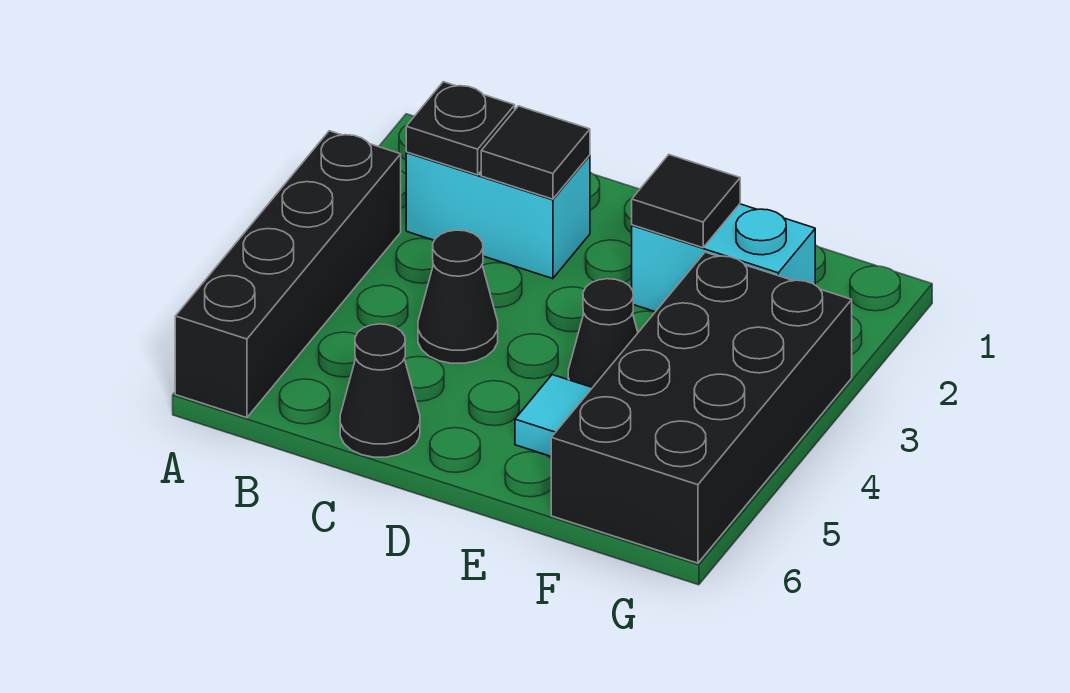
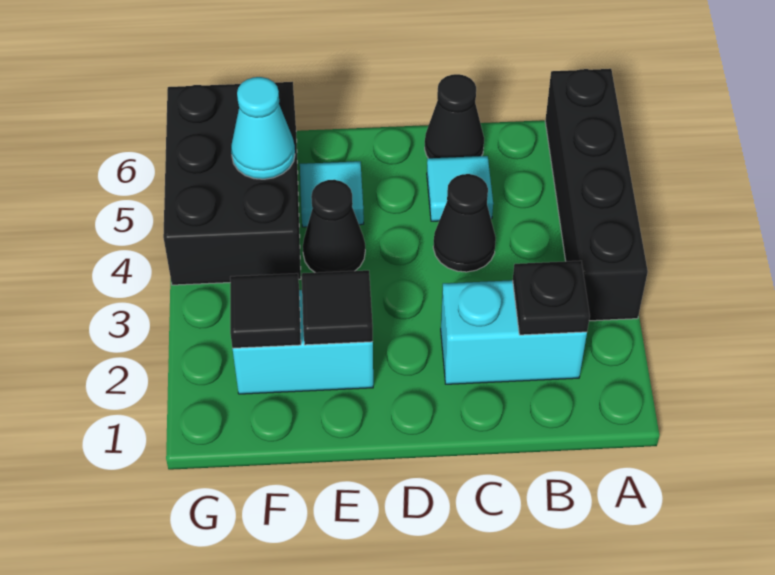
black tile C2 level 2 -> black tile F2 level 2
none -> cyan tile C5 level 1
black brick F3:G6 level 1 -> black brick F4:G6 level 1
none -> cyan cone F5 level 2

